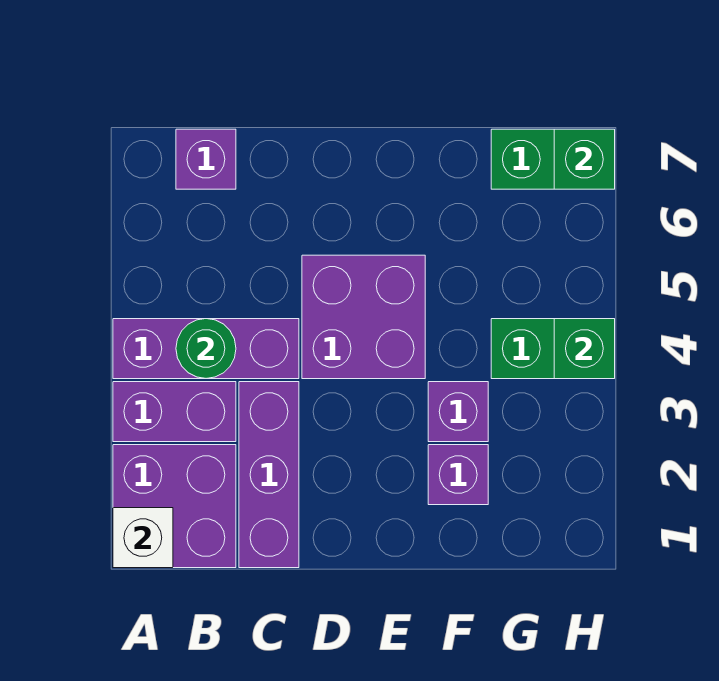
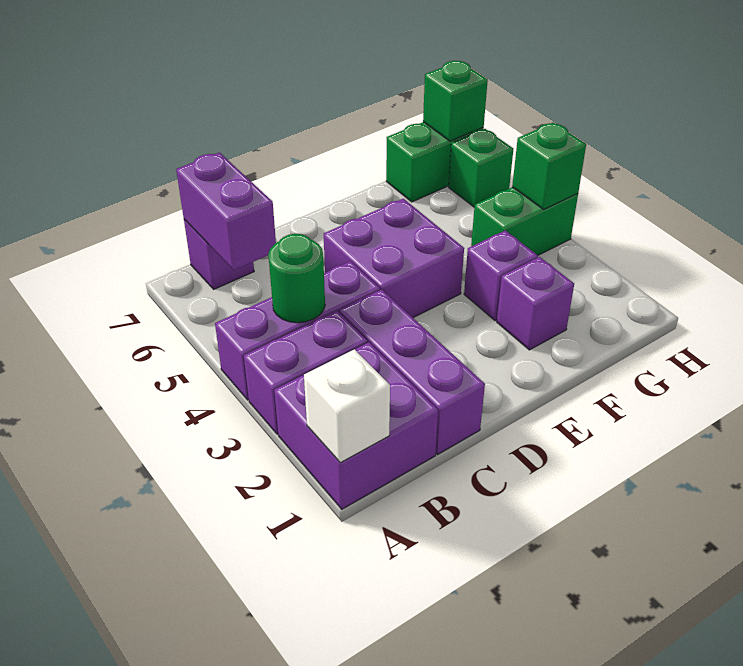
none -> purple brick B6:B7 level 2
none -> green brick H6 level 1

